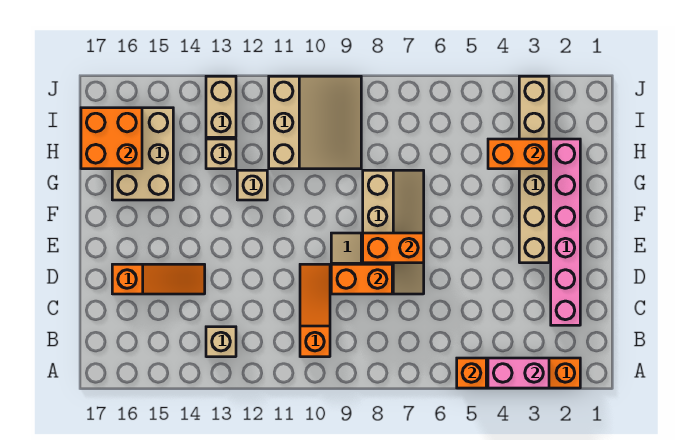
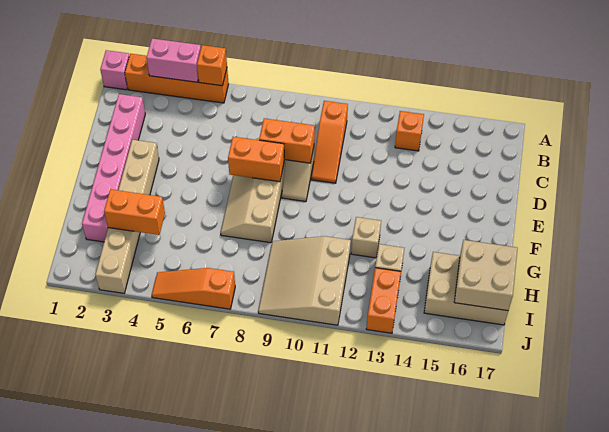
none -> pink brick A1 level 1
tan brick B13 level 1 -> orange brick B13 level 1
orange slope D14:D16 level 1 top 16 -> orange slope J5:J7 level 1 top 7
tan brick G15:I16 level 1 -> tan brick H15:I17 level 1
orange brick H16:I17 level 2 -> tan brick H16:I17 level 2
tan brick I13:J13 level 1 -> orange brick I13:J13 level 1

